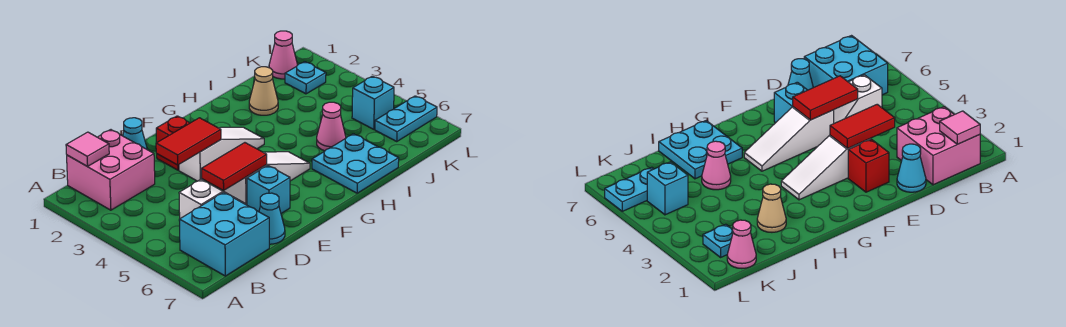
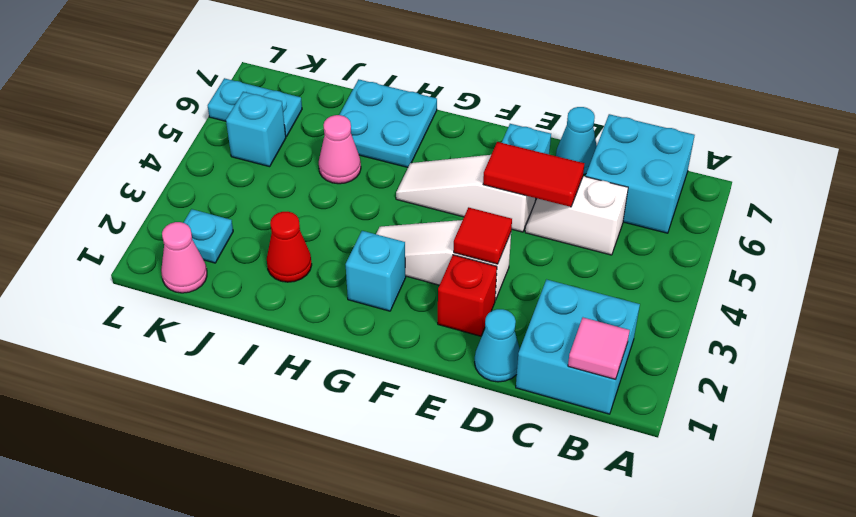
pink brick B1:C2 level 1 -> cyan brick B1:C2 level 1
red tile D3:E3 level 2 -> red tile E3 level 2
none -> cyan brick G2 level 1
tan cone I2 level 1 -> red cone I2 level 1

